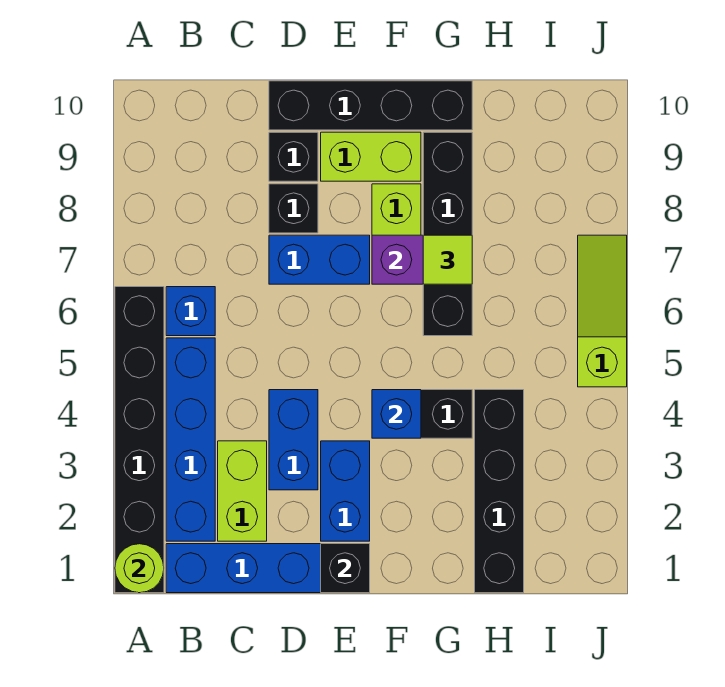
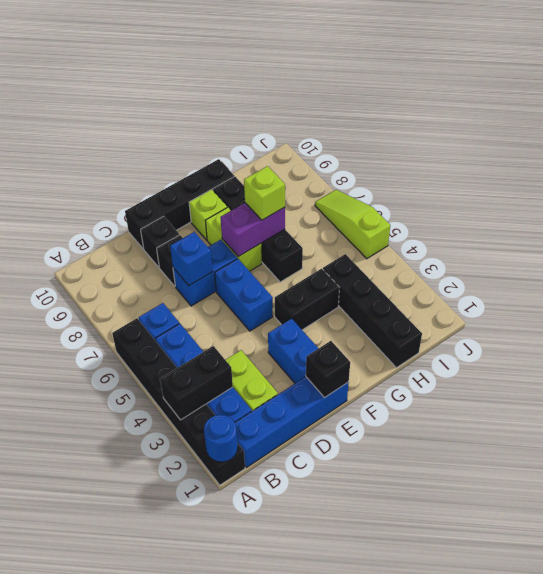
lime round brick A1 level 2 -> blue round brick A1 level 2
none -> black brick A3:B3 level 2
blue brick D3:D4 level 1 -> blue brick E5:E6 level 1
lime brick E9:F9 level 1 -> lime brick F9 level 1
blue brick F4 level 2 -> blue brick D7 level 2
lime tile G7 level 3 -> lime brick G7 level 3

